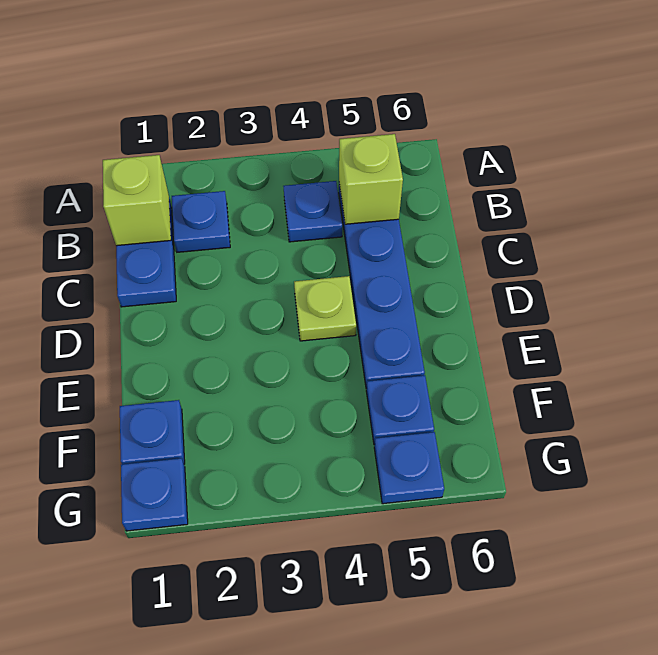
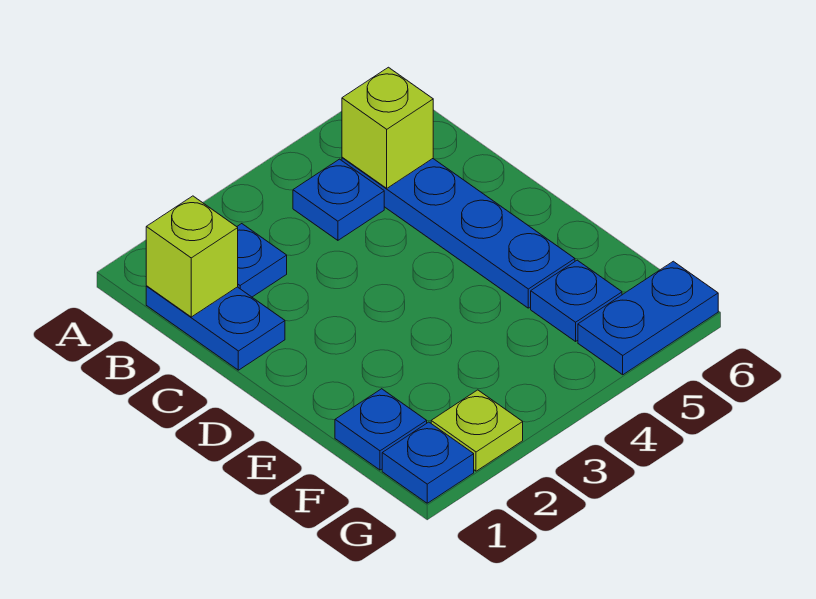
lime plate D4 level 1 -> lime plate G2 level 1
blue plate G5 level 1 -> blue plate G5:G6 level 1

